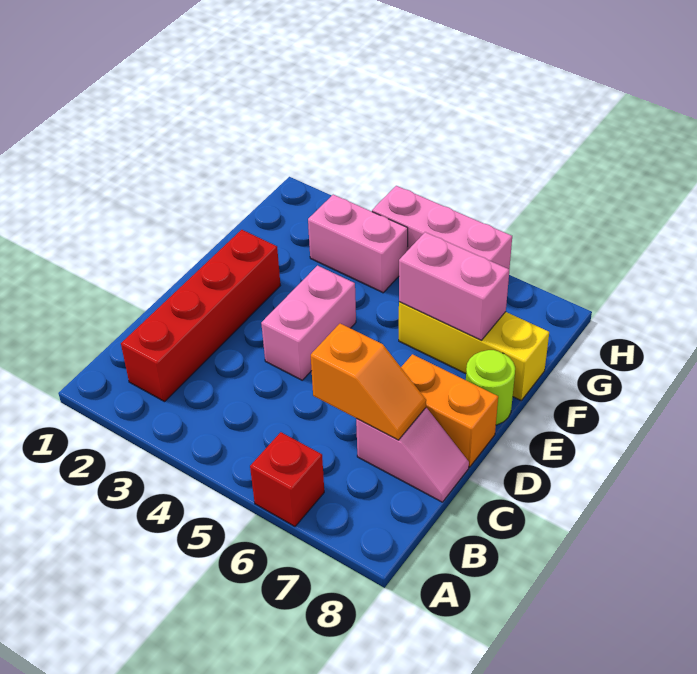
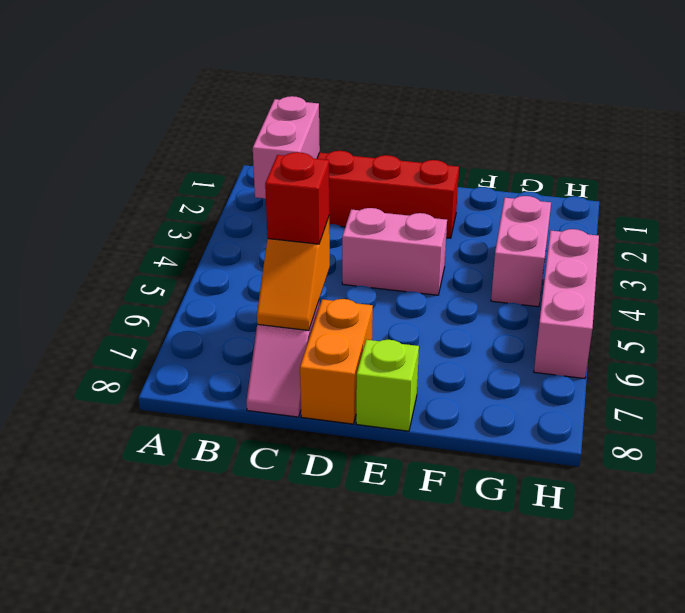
red brick A6 level 1 -> red brick C6 level 3
lime round brick E8 level 1 -> lime brick E8 level 1
yellow brick F6:F8 level 1 -> none
pink brick F6:F7 level 2 -> pink brick B2:B3 level 2

